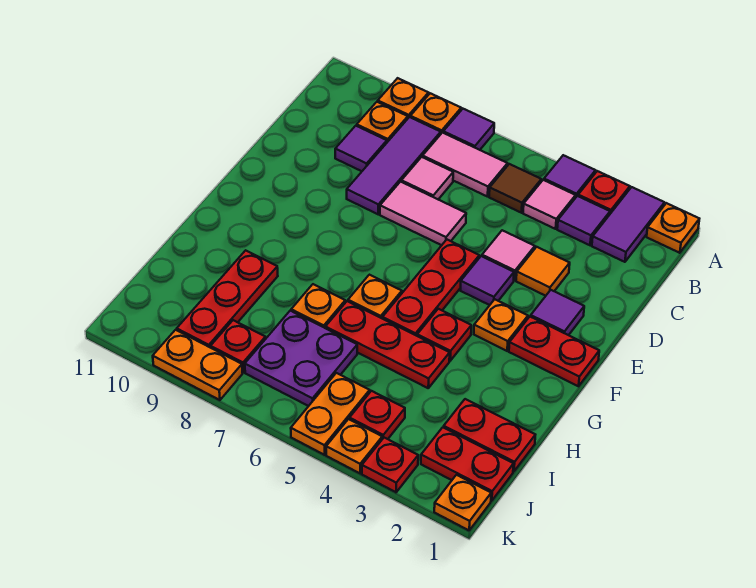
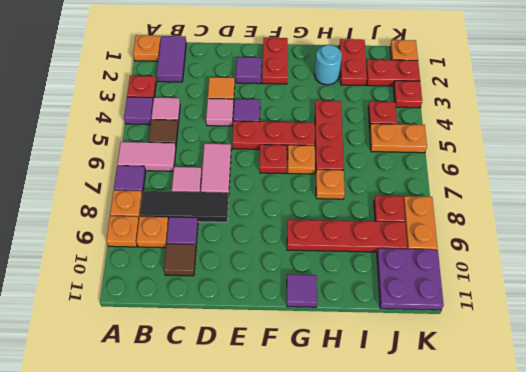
purple tile A2:B2 level 1 -> purple tile B1:B2 level 1
purple tile B3 level 1 -> purple tile G11 level 1
pink tile B6:B7 level 1 -> pink tile A6:B6 level 1
purple tile B8:D8 level 1 -> black tile B8:D8 level 1
none -> brown tile C10 level 1
orange plate F3 level 1 -> none
red plate G4 level 1 -> red plate F6 level 1
none -> cyan round brick H2 level 1
red plate H9:J9 level 1 -> red plate G9:J9 level 1
purple plate I6:J7 level 1 -> purple plate J10:K11 level 1
red plate J1:J2 level 1 -> red plate J2:K2 level 1
orange plate K4 level 1 -> none

